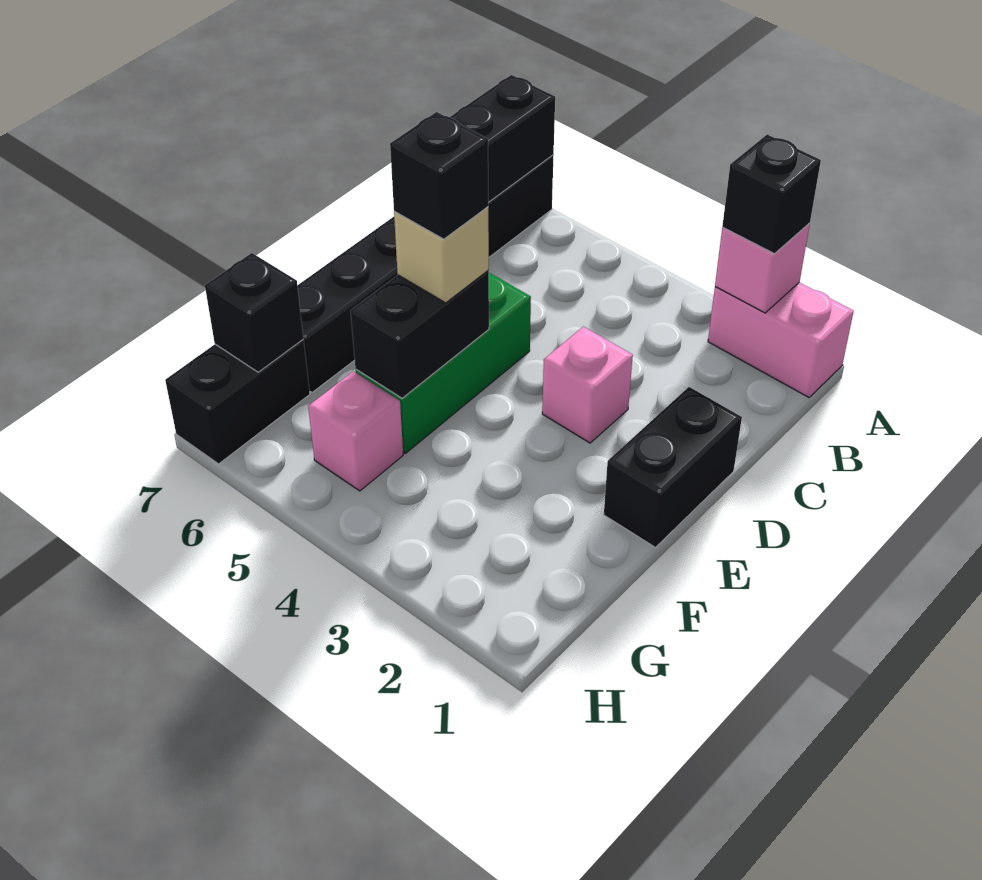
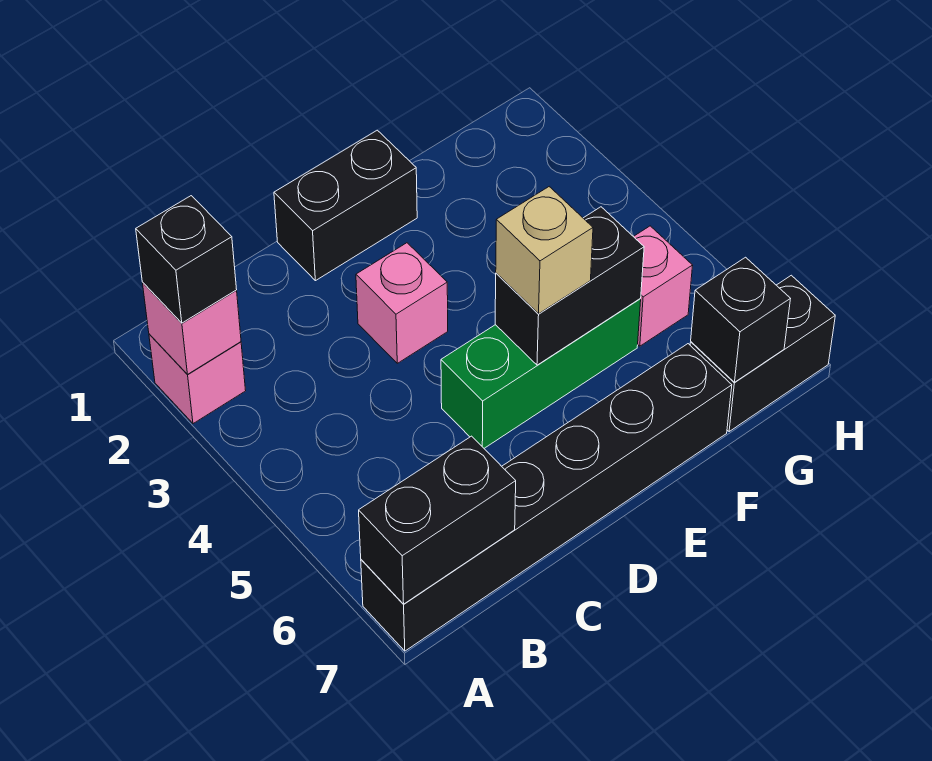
pink brick A1:A2 level 1 -> pink brick A2 level 1
black brick E5 level 4 -> none

